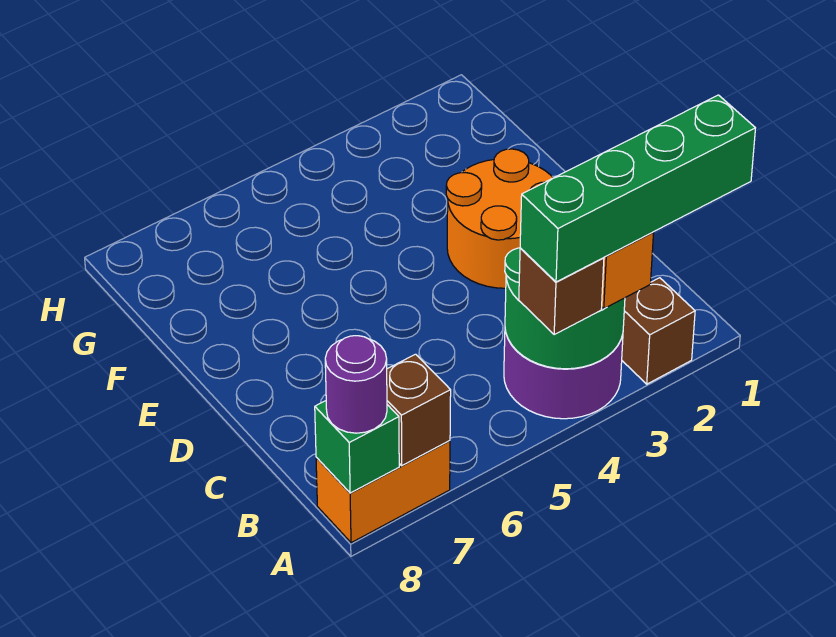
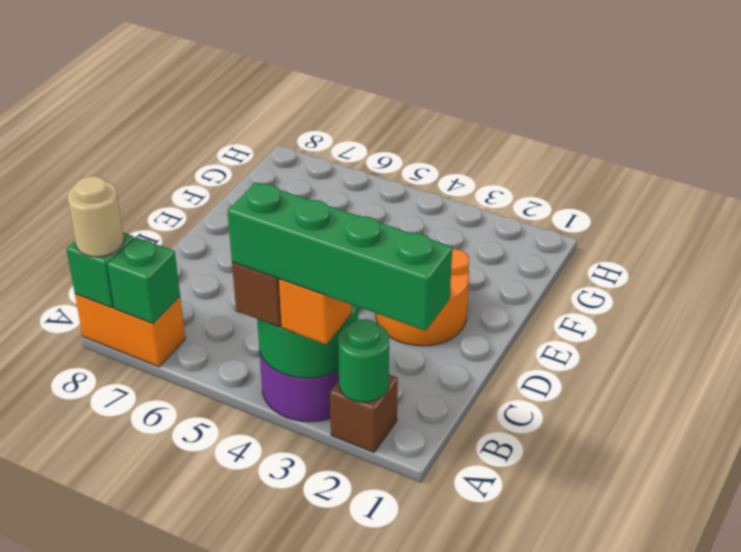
none -> green round brick A2 level 2
brown brick A7 level 2 -> green brick A7 level 2
purple round brick A8 level 3 -> tan round brick A8 level 3

